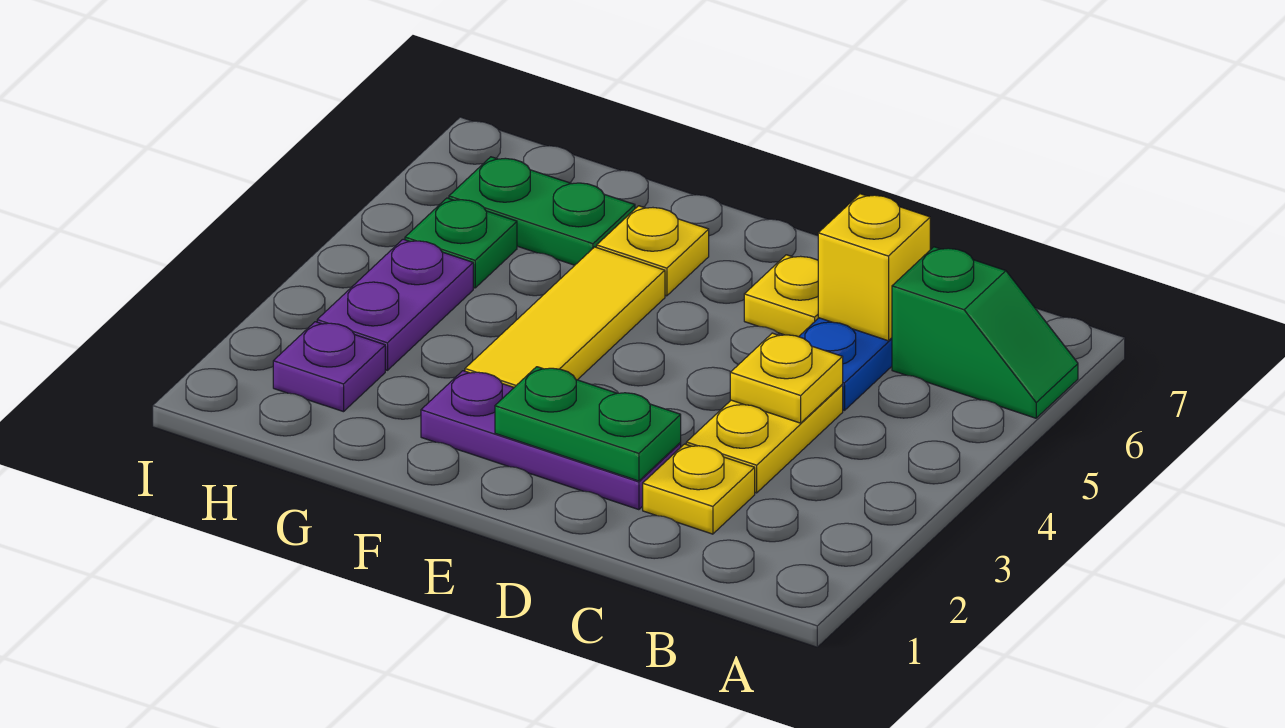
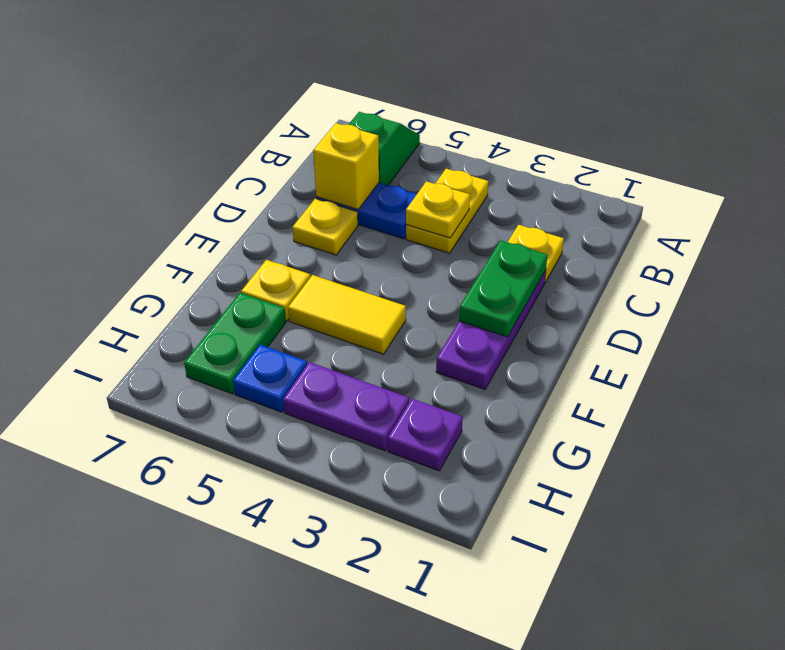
yellow plate C3:C4 level 1 -> yellow plate B4:C4 level 1
yellow tile F3:F5 level 1 -> yellow tile F4:F5 level 1
green plate H5 level 1 -> blue plate H5 level 1

